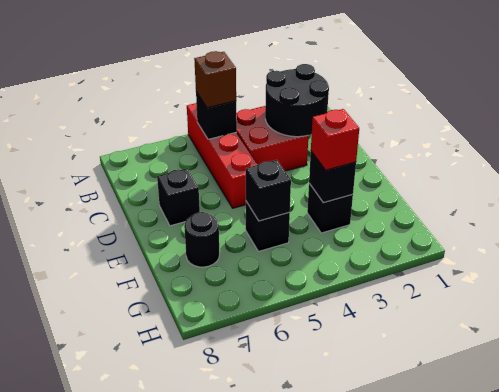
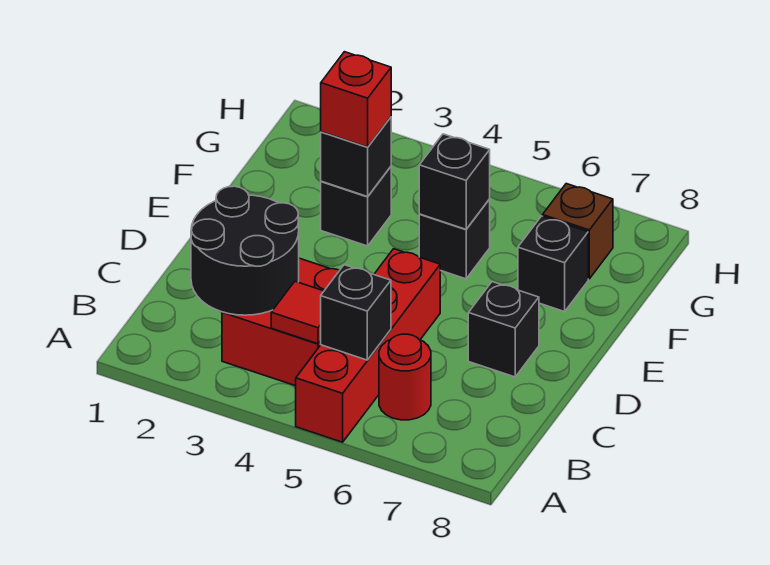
none -> red tile B4 level 2
brown brick B5 level 3 -> brown brick G7 level 1
none -> red round brick B6 level 1
black round brick F7 level 1 -> black brick F7 level 1

